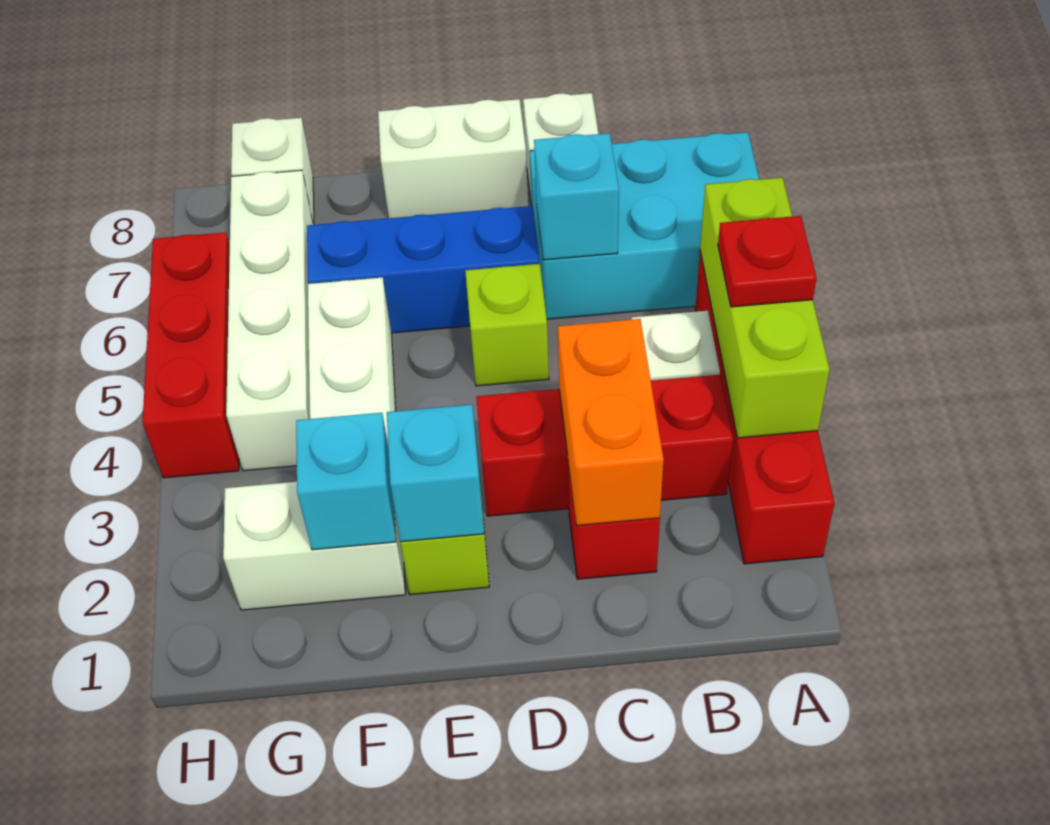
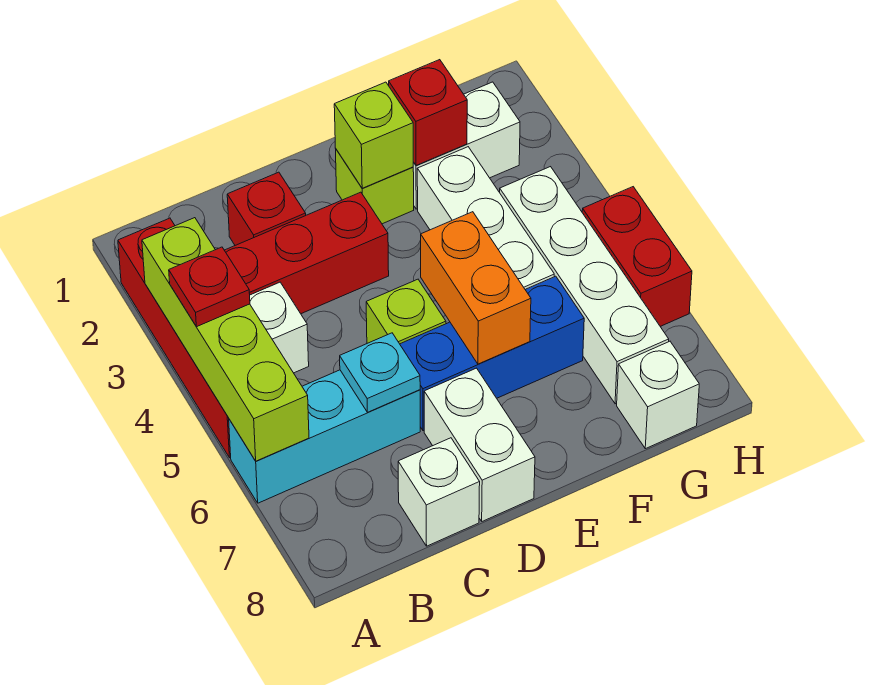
lime brick A3:A5 level 2 -> lime brick A3:A6 level 2
cyan brick A6:C7 level 1 -> cyan brick A6:C6 level 1
orange brick C2:C3 level 2 -> orange brick E5:E6 level 2
cyan brick C6 level 2 -> cyan plate C6 level 2
white brick D8:E8 level 1 -> white brick D7:D8 level 1
cyan brick E2 level 2 -> lime brick E2 level 2
cyan brick F2 level 2 -> red brick F2 level 2
red brick H4:H6 level 1 -> red brick H5:H6 level 1

